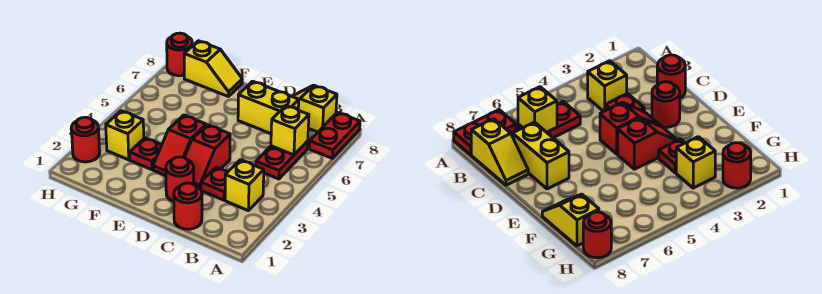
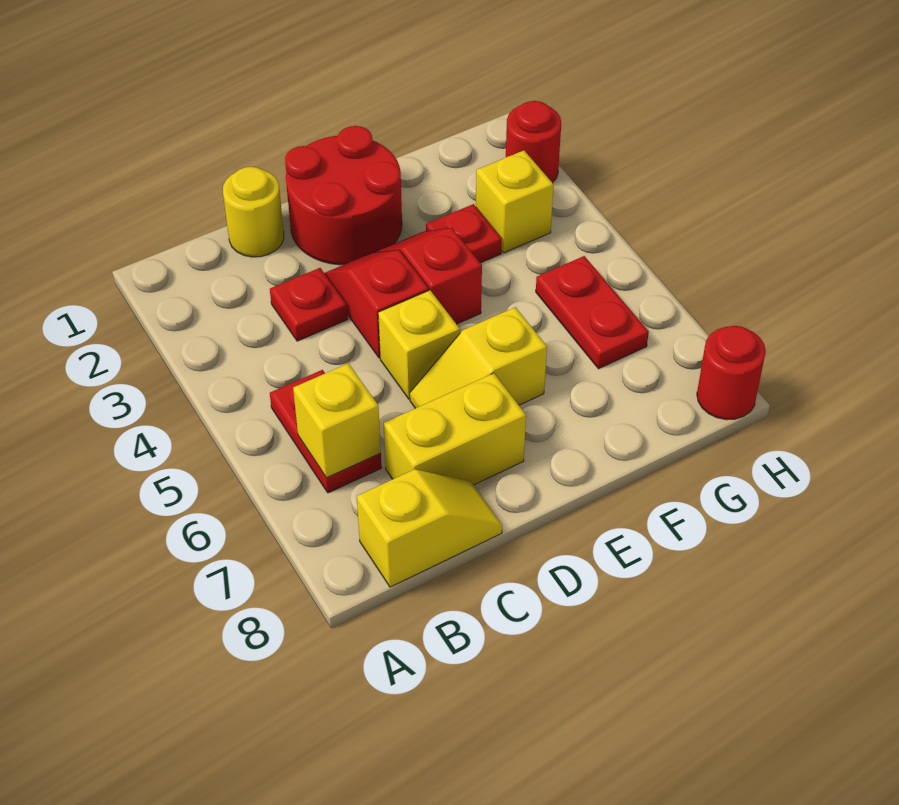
red plate A7:A8 level 1 -> red plate G5:G6 level 1
yellow brick B3 level 1 -> yellow brick D5 level 1
red round brick C1 level 1 -> yellow round brick C1 level 1
red round brick D2 level 1 -> red round brick D1:E2 level 1
yellow slope F8:G8 level 1 top G -> yellow slope D6:E6 level 1 top E

